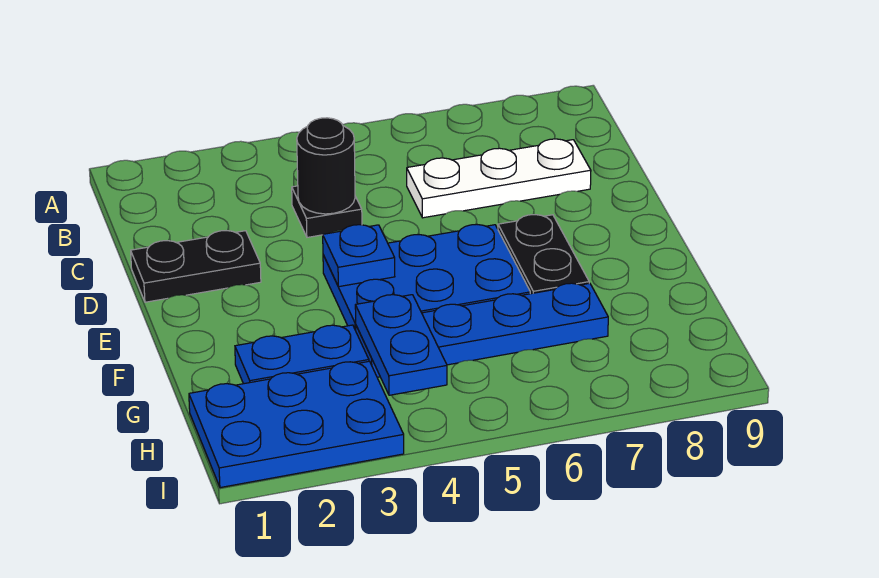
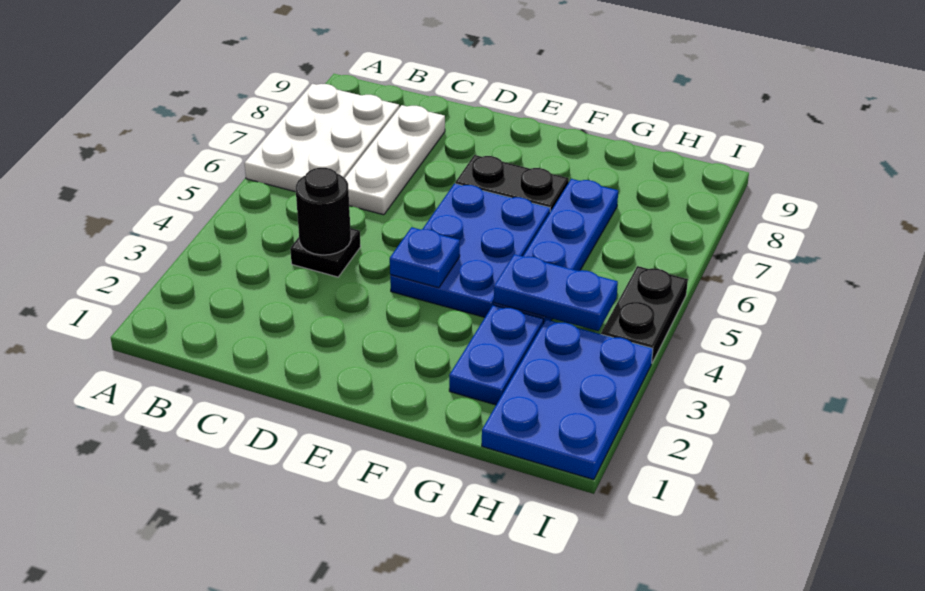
none -> white plate A6:B8 level 1
black plate D1:D2 level 1 -> black plate I4:I5 level 1

